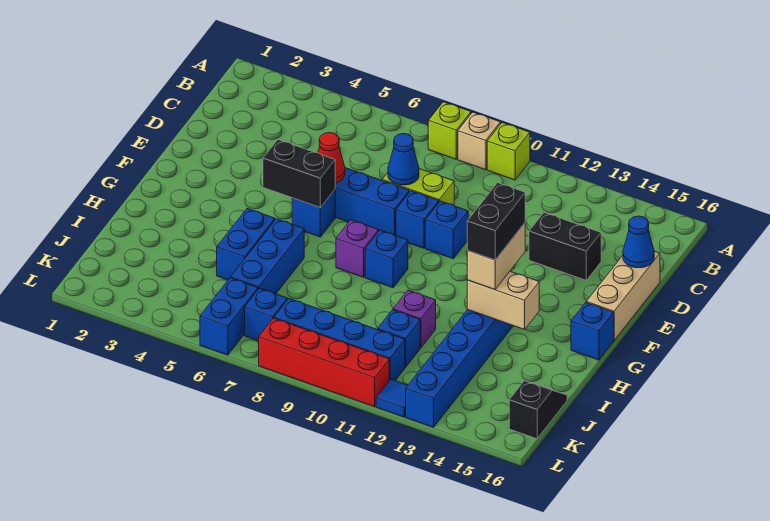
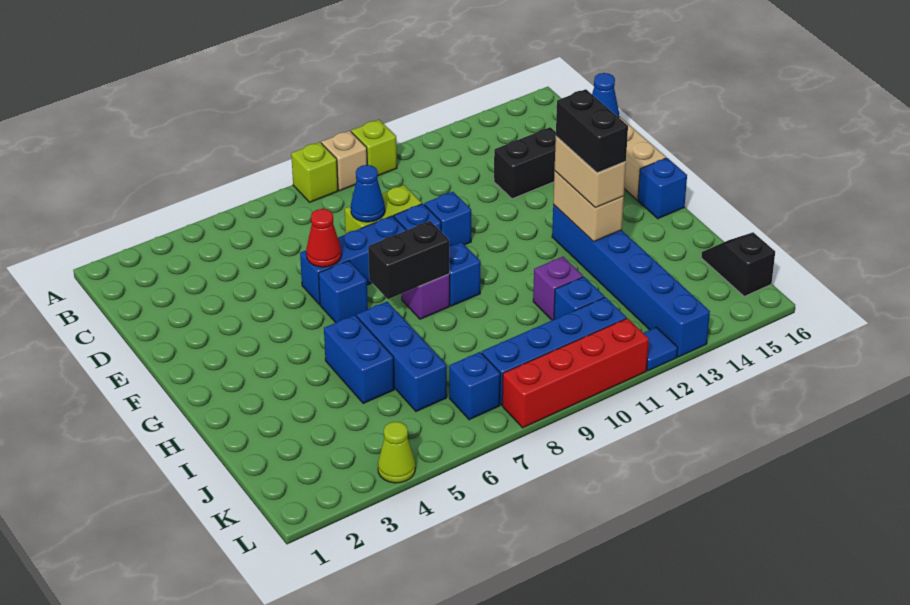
black brick F5:F6 level 2 -> black brick G7:G8 level 2
tan brick H13:H14 level 2 -> tan brick G13:H13 level 2
blue brick K6:L6 level 1 -> none
none -> lime cone L4 level 1

